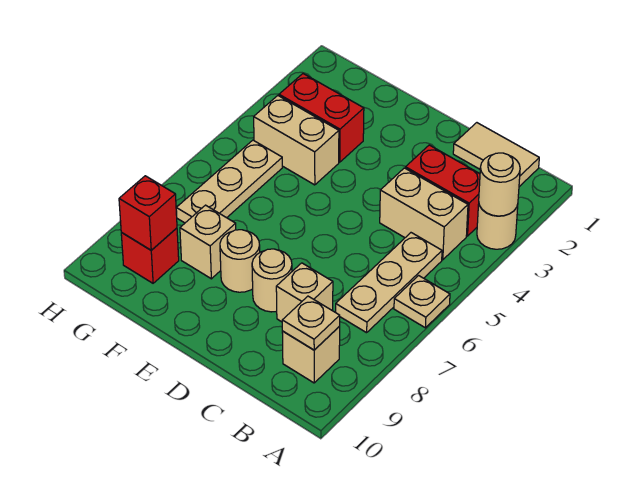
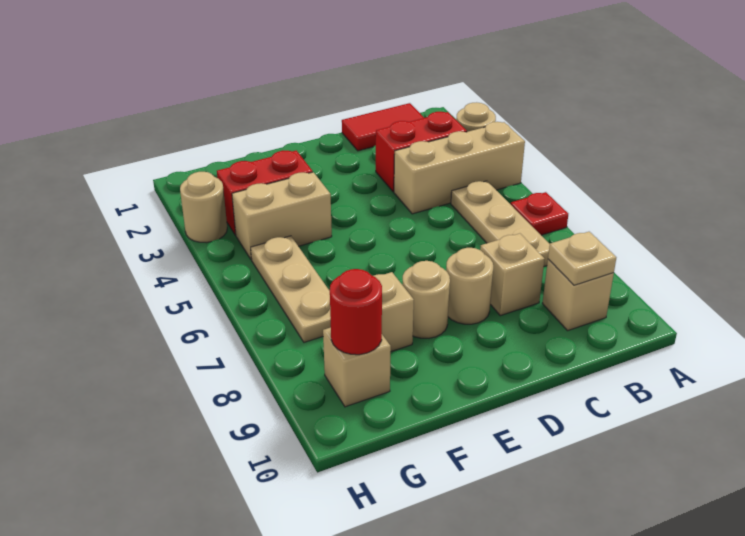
tan round brick A3 level 2 -> tan round brick H3 level 1
tan plate A6 level 1 -> red plate A6 level 1
tan tile B1:C1 level 1 -> red tile B1:C1 level 1
tan brick B4:C4 level 1 -> tan brick A4:C4 level 1
red brick G9 level 1 -> tan brick G9 level 1
red brick G9 level 2 -> red round brick G9 level 2

